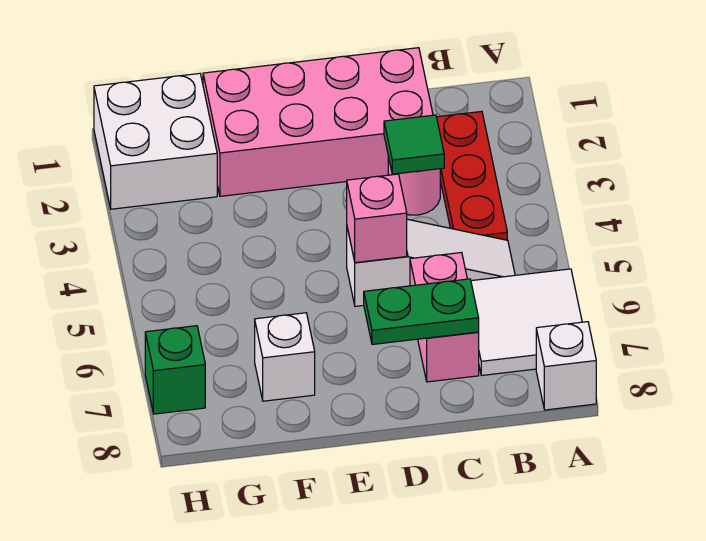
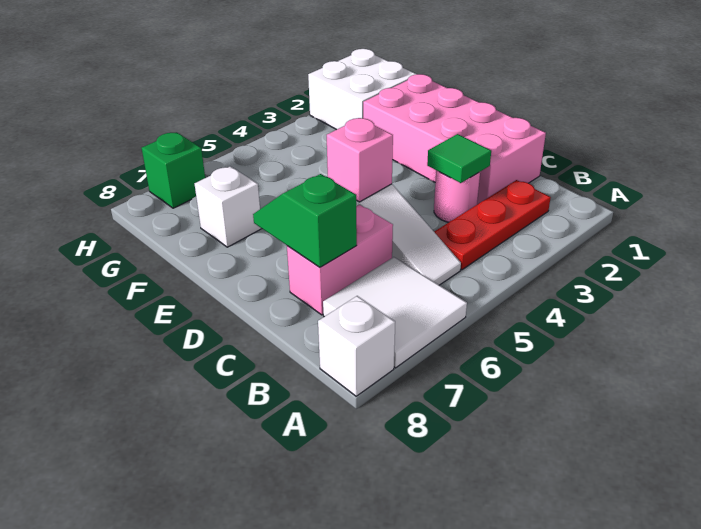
green plate C7:D7 level 2 -> green slope C7:D7 level 2 top C

